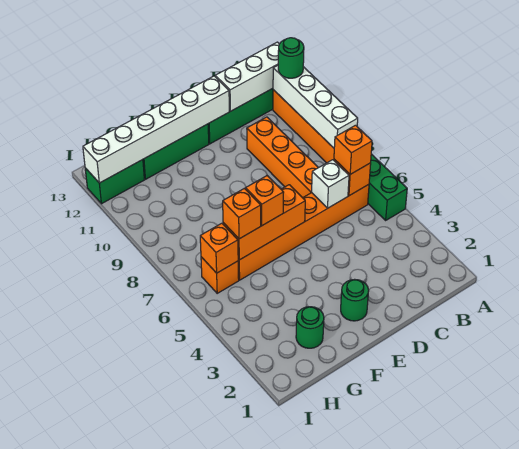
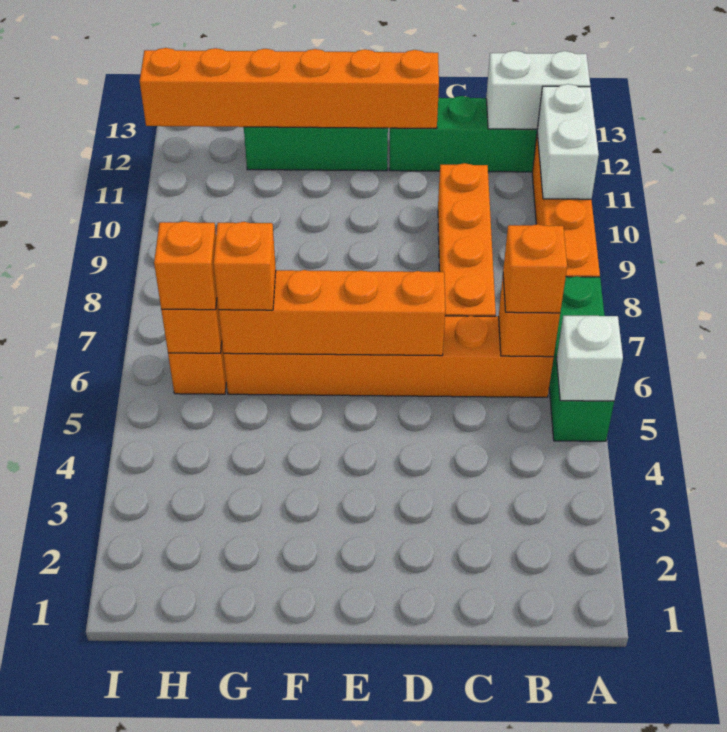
white brick A8:A11 level 2 -> white brick A10:A11 level 2
green round brick A11 level 3 -> none
white brick A12:C12 level 2 -> white brick A12:B12 level 2
white brick C6 level 2 -> white brick A5 level 2
white brick D12:I12 level 2 -> orange brick D12:I12 level 2
green round brick E2 level 1 -> none
orange brick E6:G6 level 2 -> orange brick D6:G6 level 2
orange brick F6 level 3 -> orange brick H6 level 3
green round brick G2 level 1 -> none
green brick H12:I12 level 1 -> none

